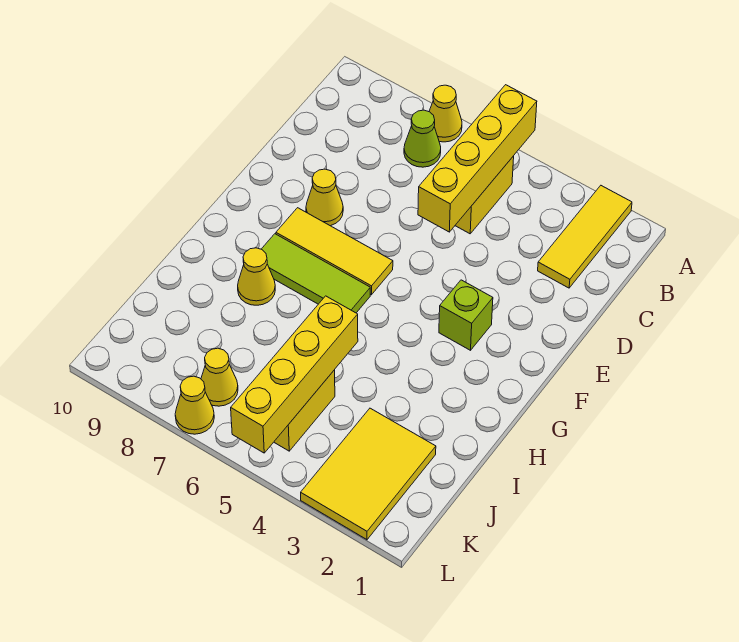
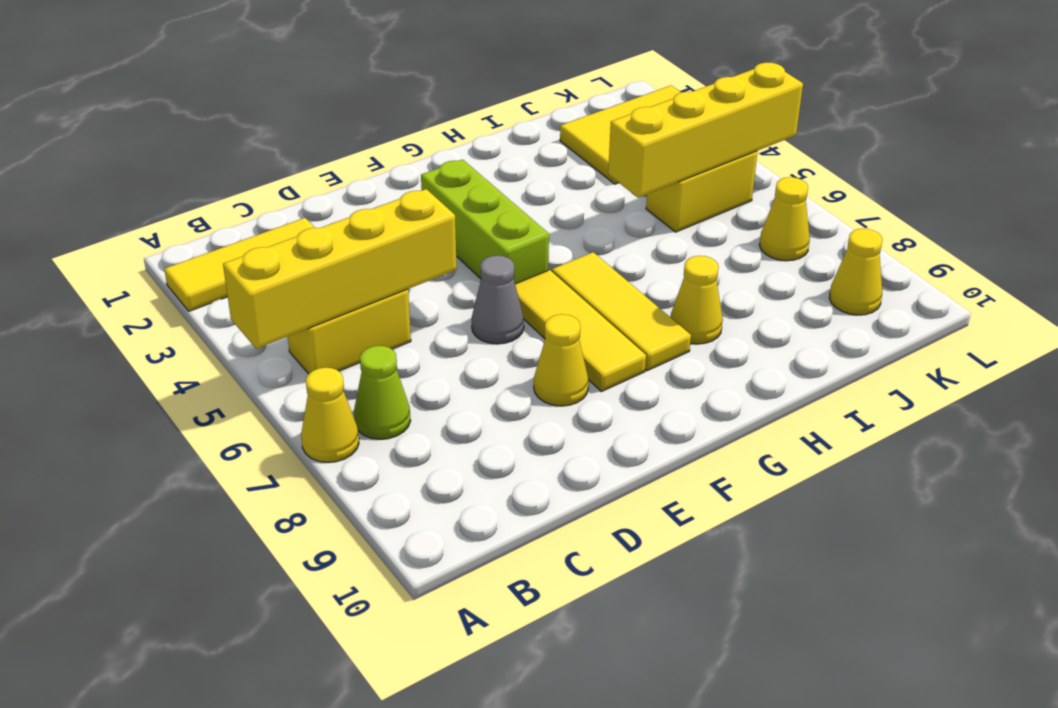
none -> grey cone E6 level 1
lime brick F3 level 1 -> lime brick F3:F5 level 1
lime tile G6:G8 level 1 -> yellow tile G6:G8 level 1
yellow cone L7 level 1 -> yellow cone K9 level 1

